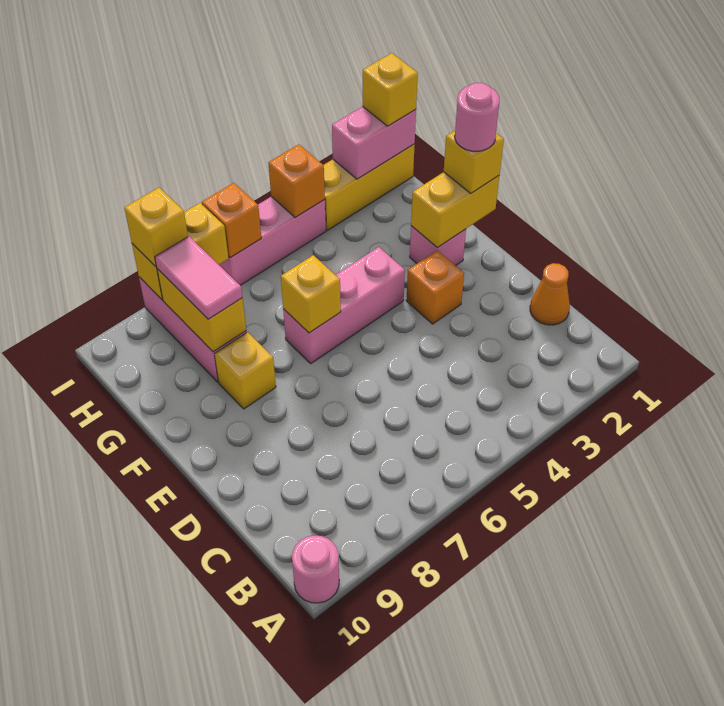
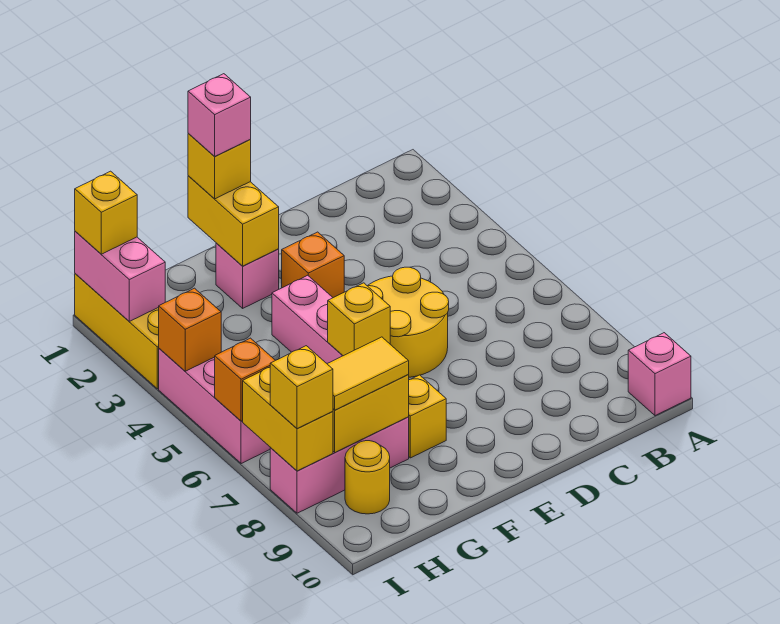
pink round brick A10 level 1 -> pink brick A10 level 1
orange cone C1 level 1 -> none
none -> yellow round brick D5:E6 level 1
pink round brick F1 level 4 -> pink brick F1 level 4
pink tile G8:H8 level 3 -> yellow tile G8:H8 level 3
none -> yellow round brick H9 level 1

